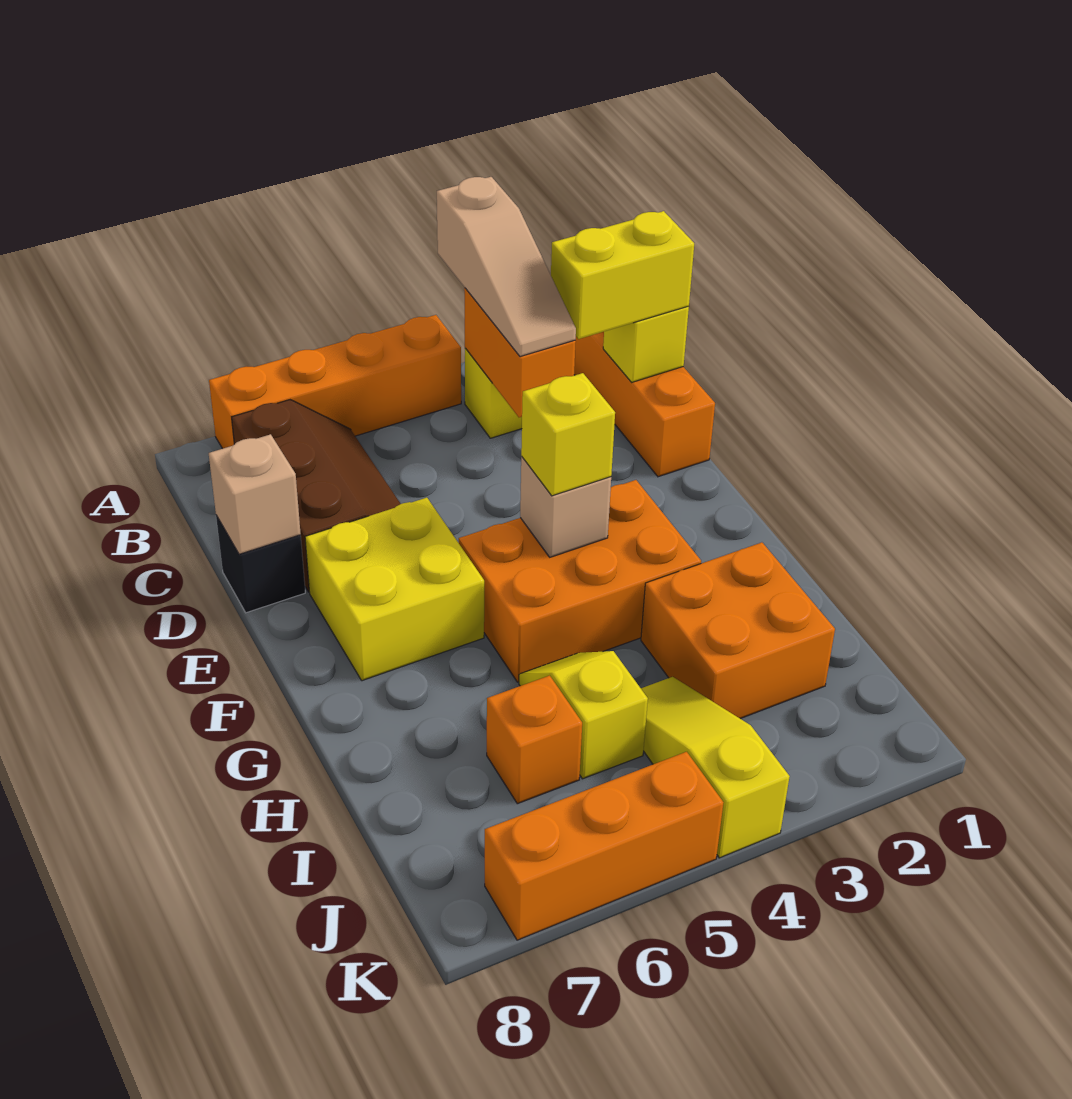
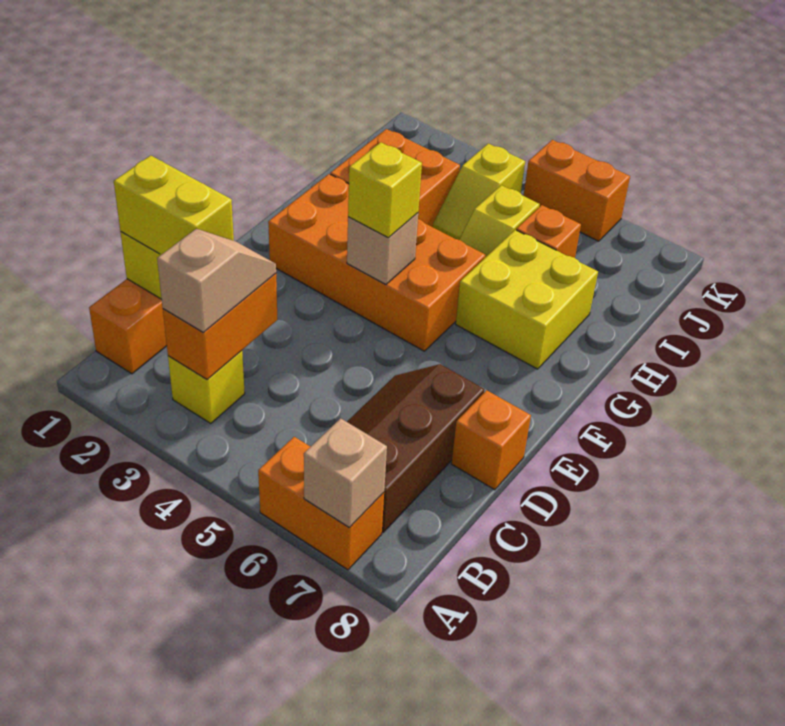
tan slope A3:C3 level 3 top A -> tan slope B3:C3 level 3 top B
orange brick A4:A7 level 1 -> orange brick A6:A7 level 1
black brick D8 level 1 -> orange brick D8 level 1
tan brick D8 level 2 -> tan brick A7 level 2
yellow brick E6:F7 level 1 -> yellow brick G6:H7 level 1
orange brick F3:G5 level 1 -> orange brick F2:G5 level 1
yellow slope I4:K4 level 1 top K -> yellow slope I4:J4 level 1 top J
orange brick K5:K7 level 1 -> orange brick K5:K6 level 1

